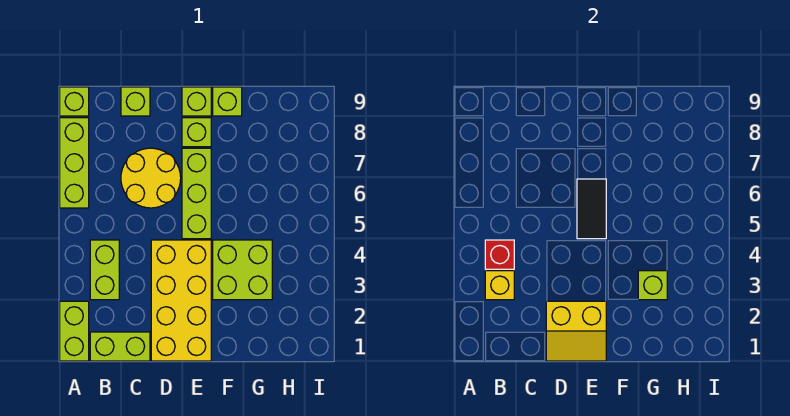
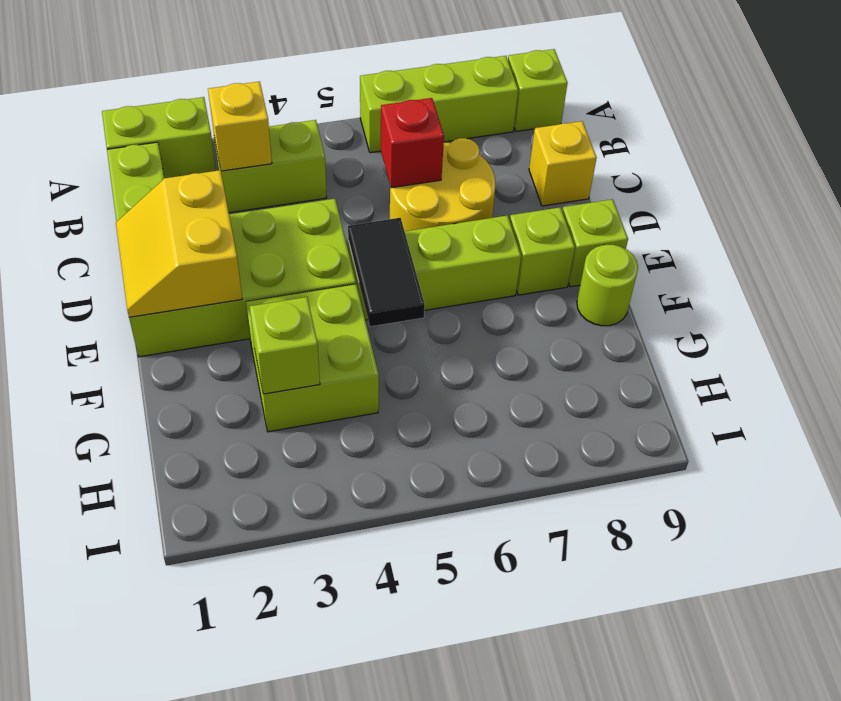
red brick B4 level 2 -> red brick C6 level 2
lime brick C9 level 1 -> yellow brick C9 level 1
yellow brick D1:E4 level 1 -> lime brick D1:E4 level 1
black tile E5:E6 level 2 -> black tile E5:F5 level 2
lime brick F9 level 1 -> lime round brick F9 level 1

